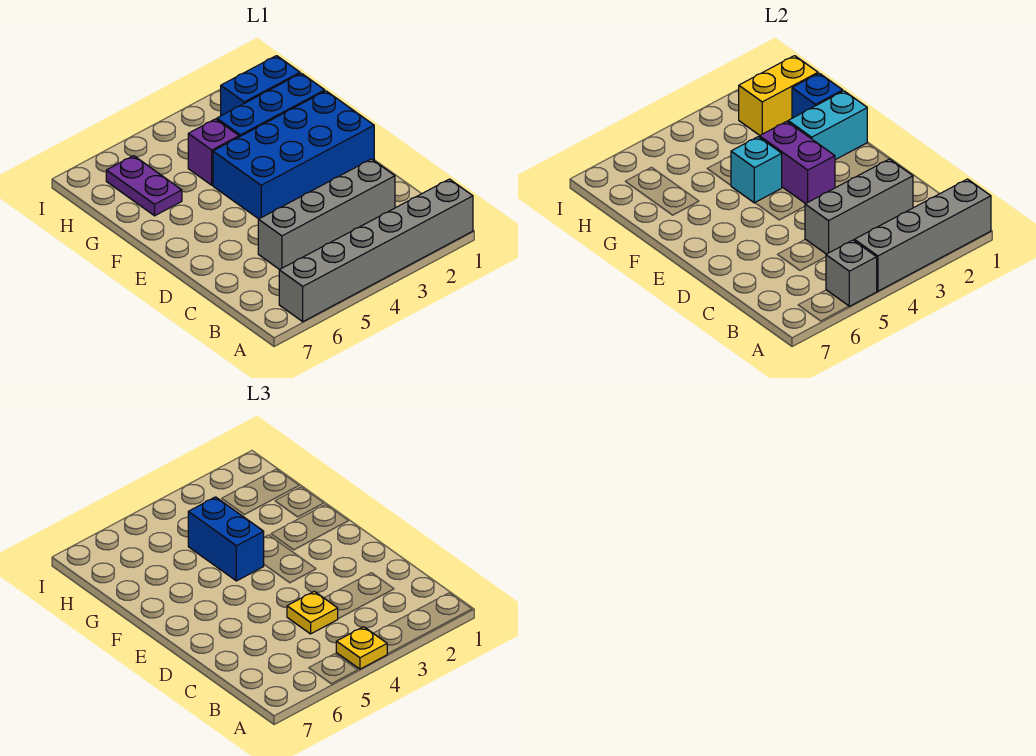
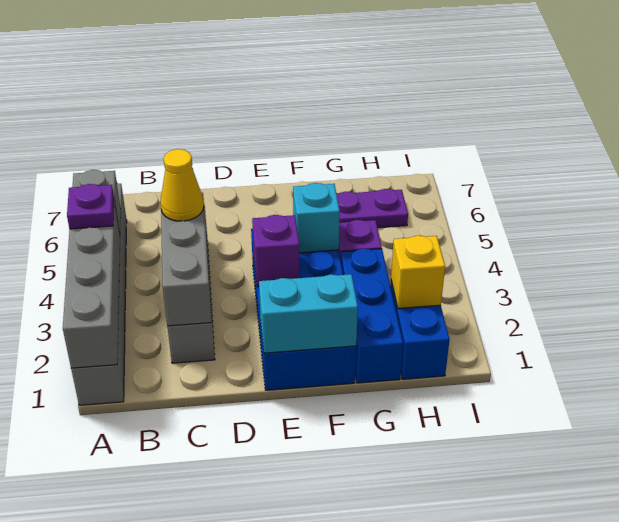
yellow plate A4 level 3 -> purple plate A4 level 3
yellow plate C4 level 3 -> yellow cone C4 level 3
purple brick E3:F3 level 2 -> purple brick E3 level 2
cyan brick F1:F2 level 2 -> cyan brick E1:F1 level 2
blue brick F4:G4 level 3 -> none
blue brick G1 level 2 -> none
yellow brick H1:H2 level 2 -> yellow brick H2 level 2

